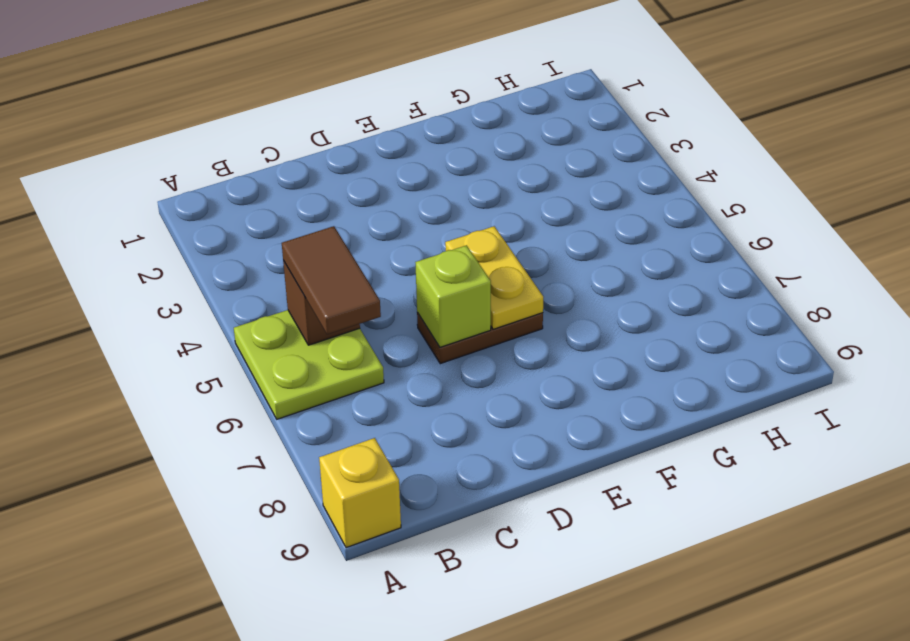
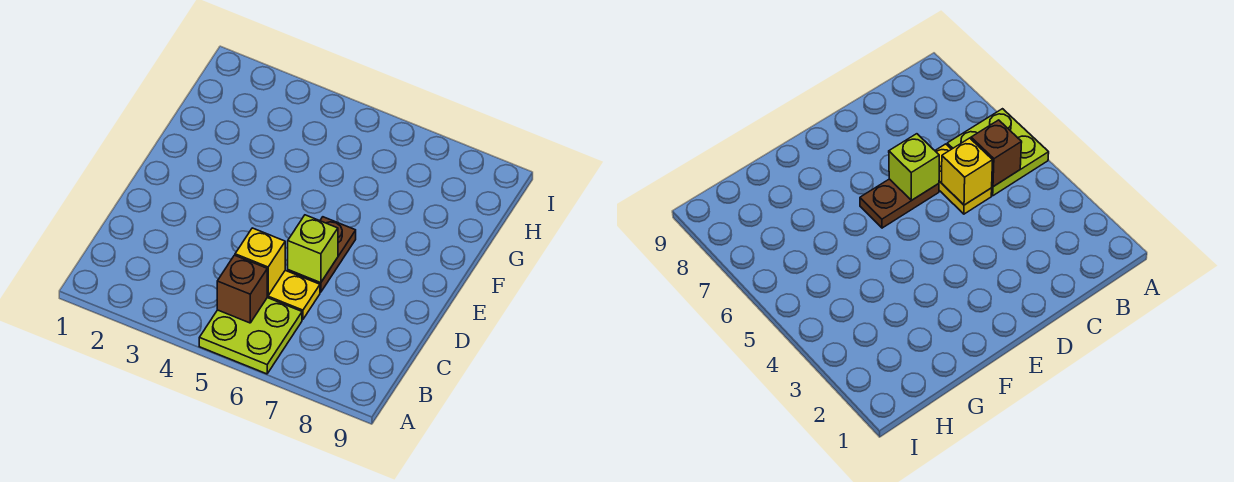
yellow brick A9 level 1 -> yellow brick C5 level 2
brown tile B5:B6 level 3 -> none
yellow plate E5:E6 level 2 -> yellow plate C5:C6 level 1

